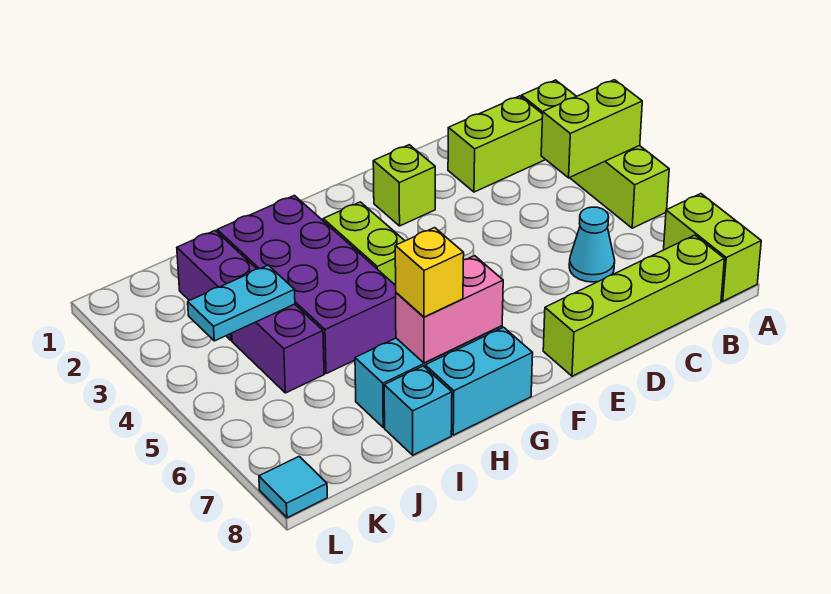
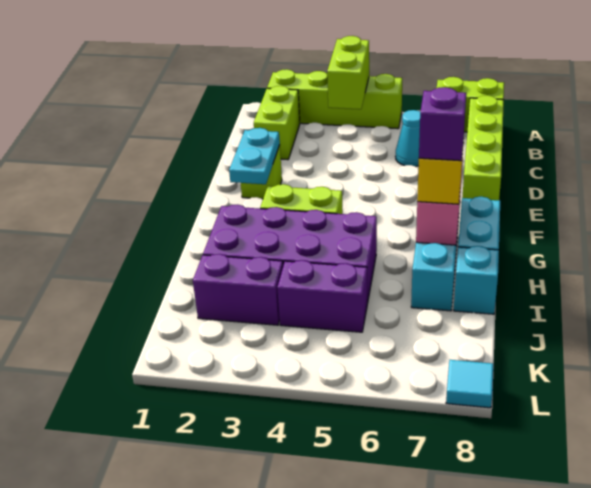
none -> purple brick H7 level 4
cyan plate J4:K4 level 2 -> cyan plate E2:F2 level 2

